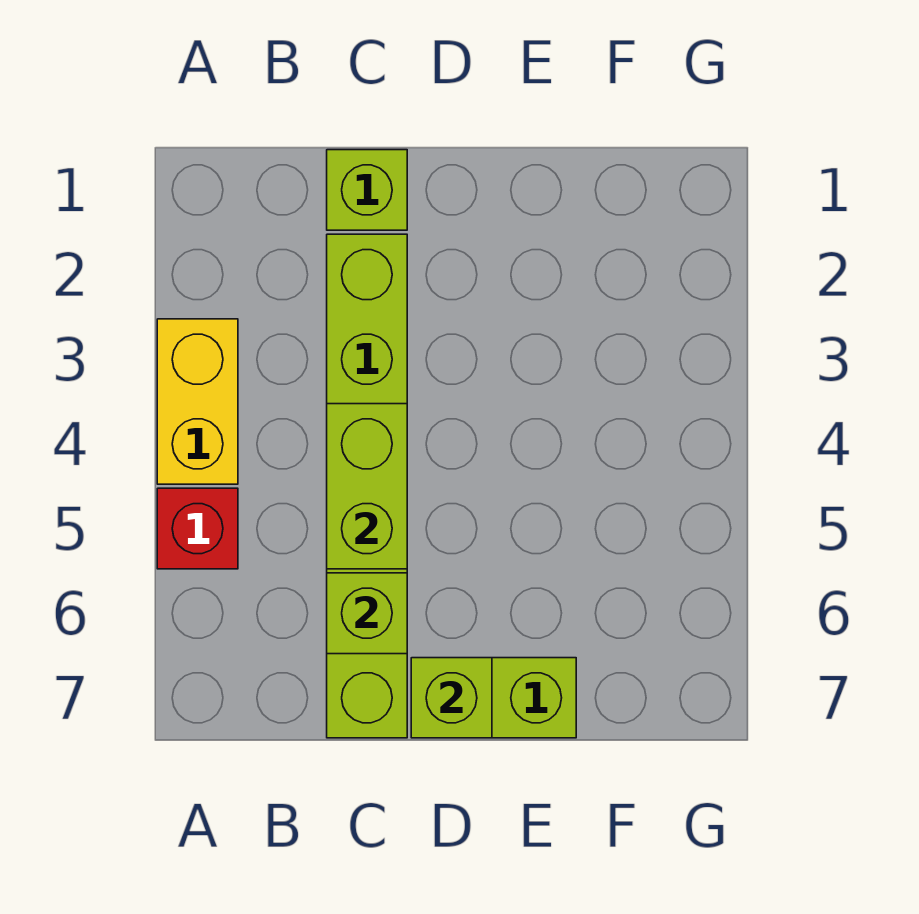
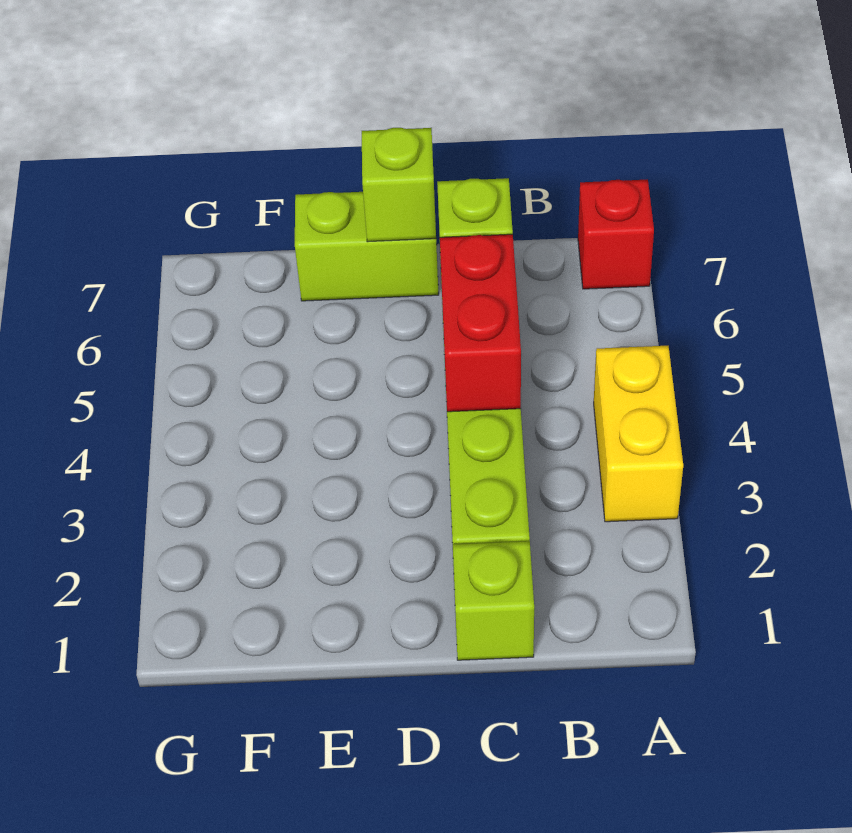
red brick A5 level 1 -> red brick A7 level 1
lime brick C4:C5 level 2 -> red brick C4:C5 level 2

